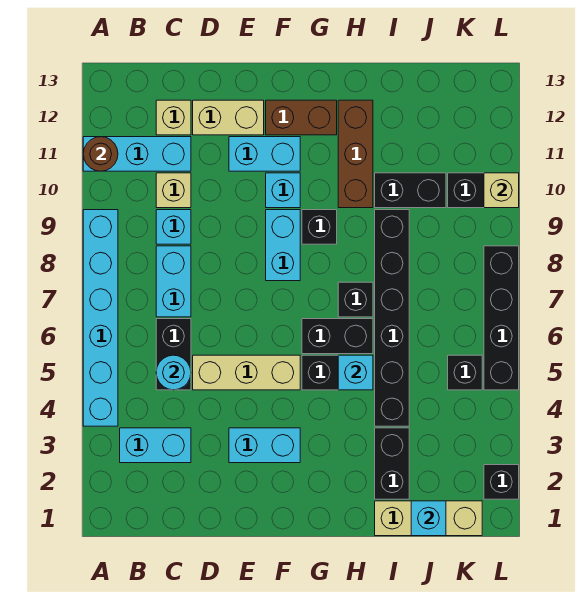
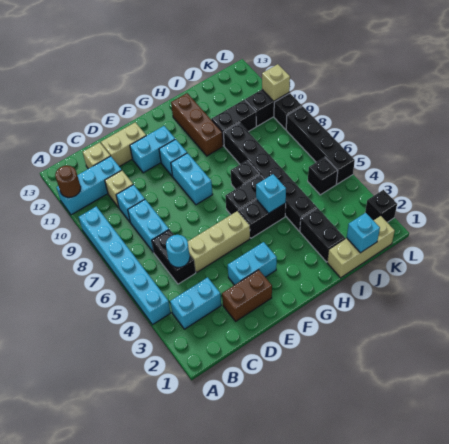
brown brick F12:G12 level 1 -> brown brick D2:E2 level 1
black brick G9 level 1 -> black brick L9 level 1

